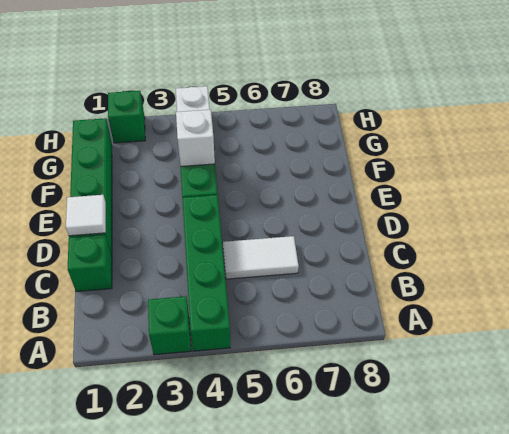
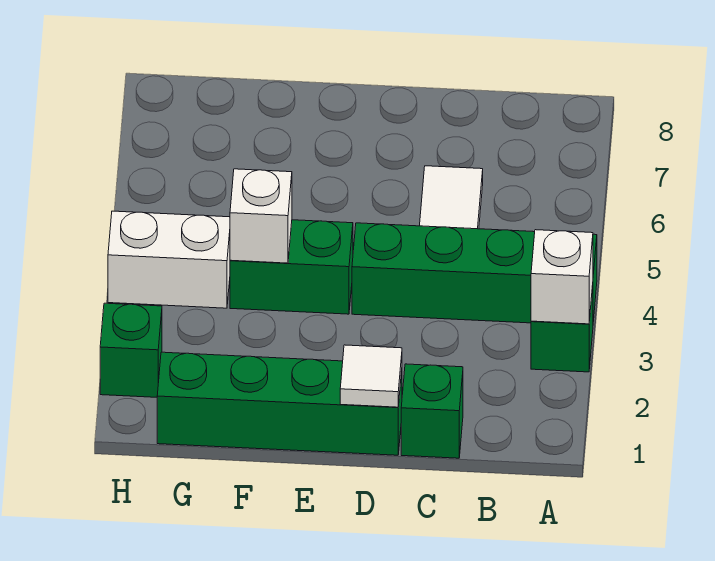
none -> white brick A3 level 2

